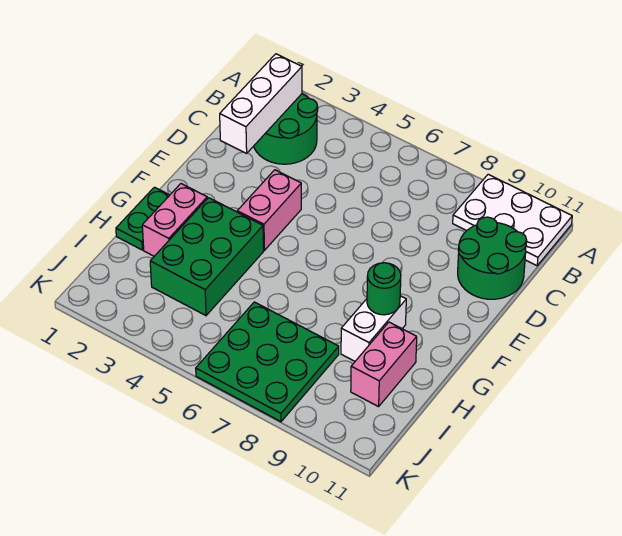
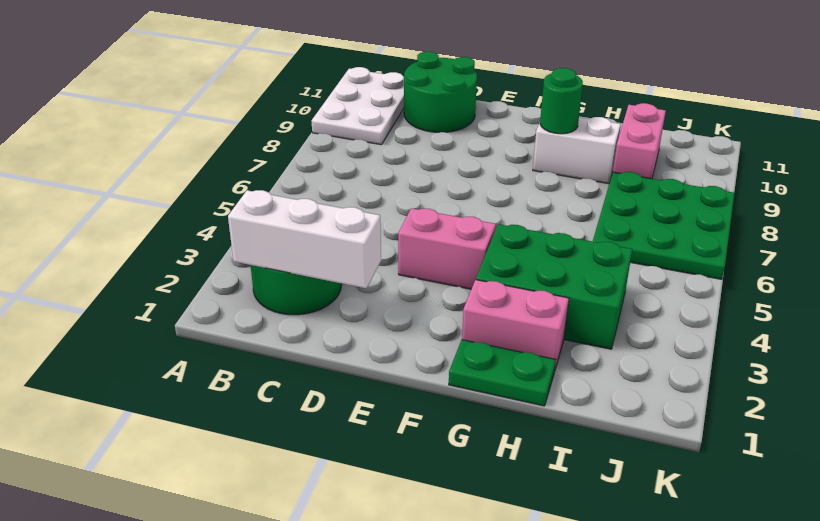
pink brick H10:I10 level 1 -> pink brick I9:I10 level 1

